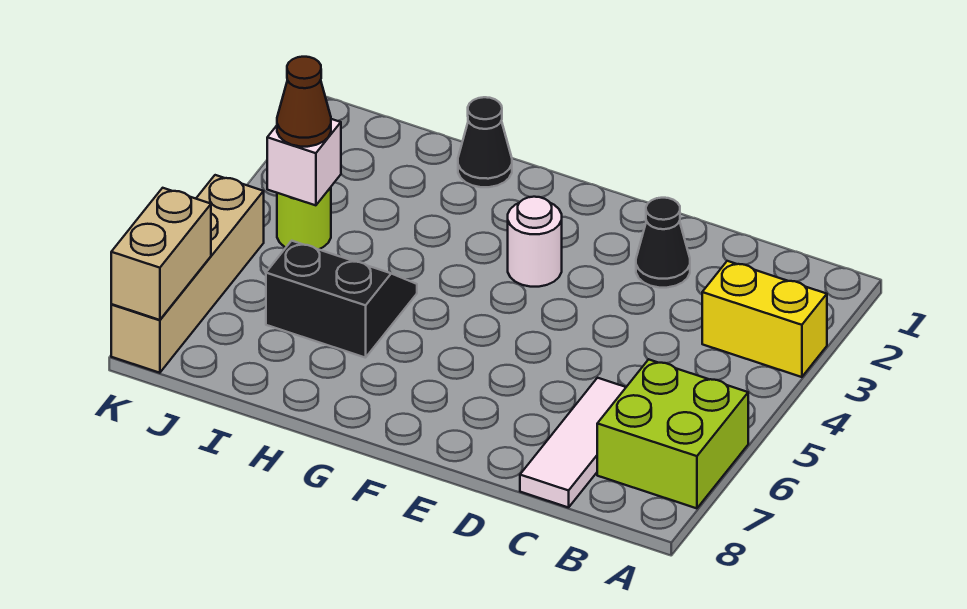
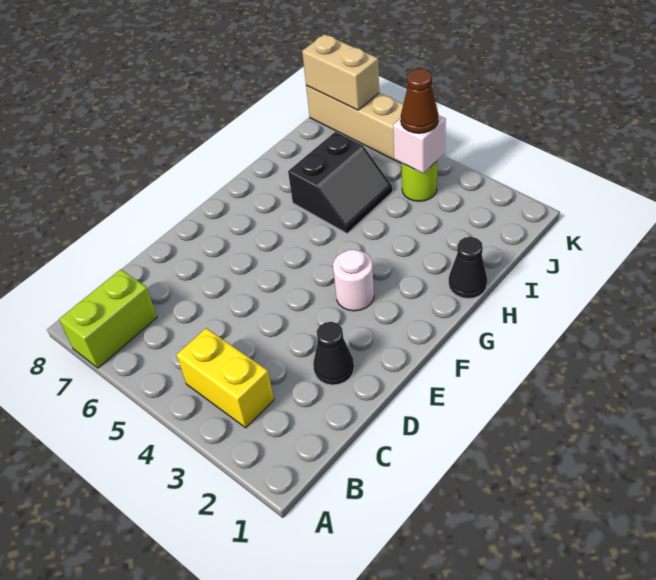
yellow brick A3:B3 level 1 -> yellow brick B3:B4 level 1
lime brick A6:B7 level 1 -> lime brick A7:B7 level 1
white tile C6:C8 level 1 -> none

